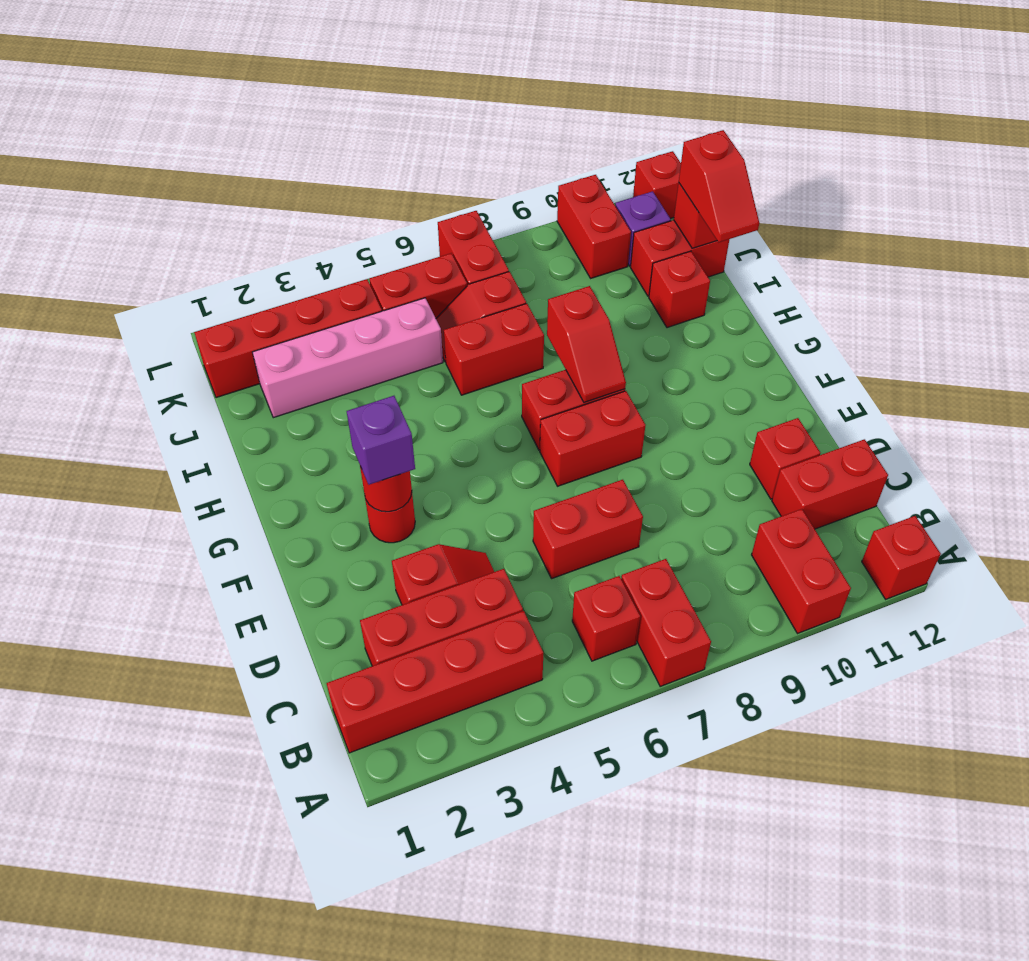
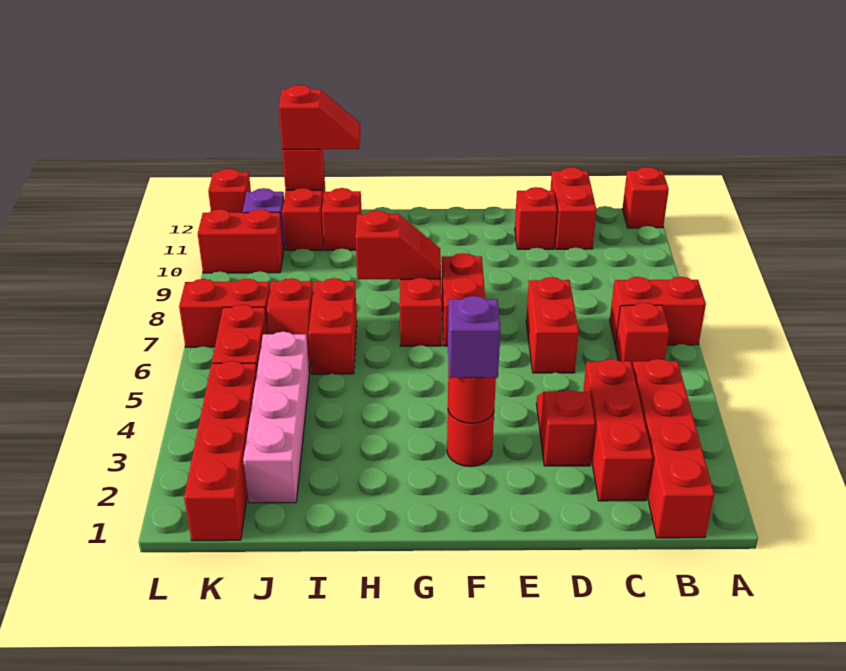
red brick A10:B10 level 1 -> none

